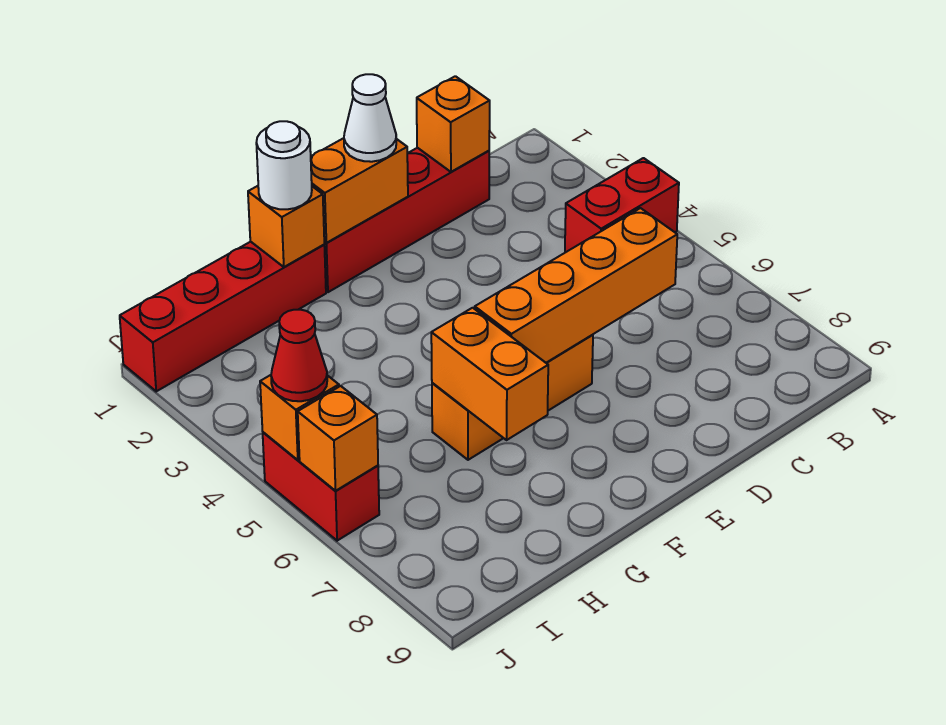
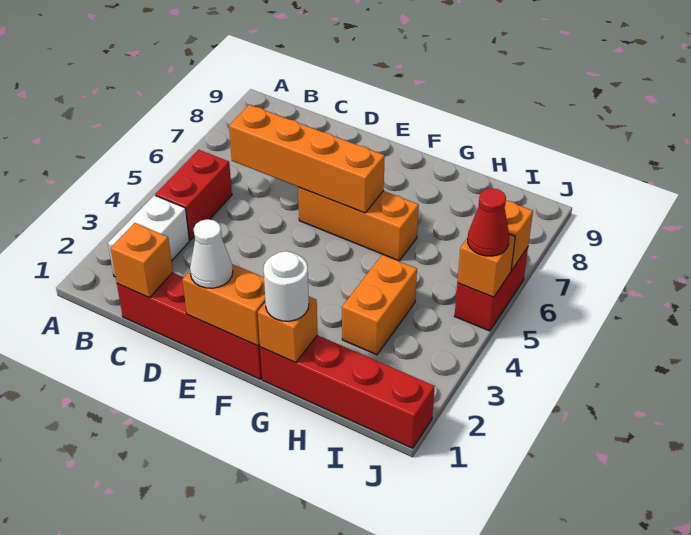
red brick A4:B4 level 1 -> red brick B4:B5 level 1
none -> white brick B2:B3 level 1
orange brick G6:G7 level 2 -> orange brick H3:H4 level 1

